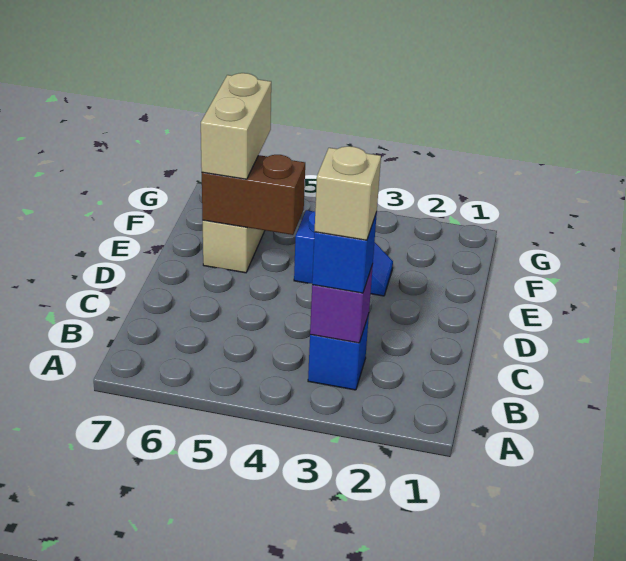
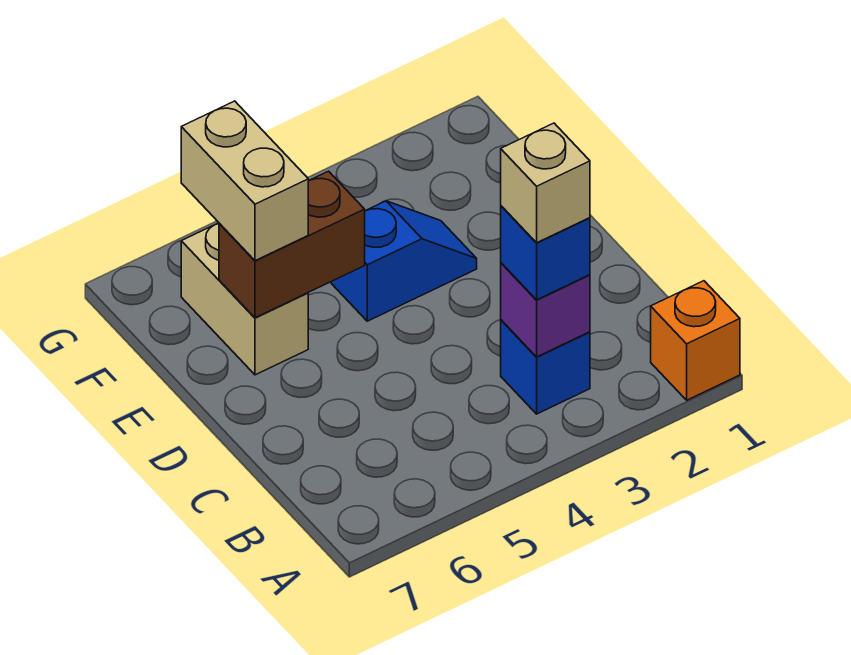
none -> orange brick A1 level 1

